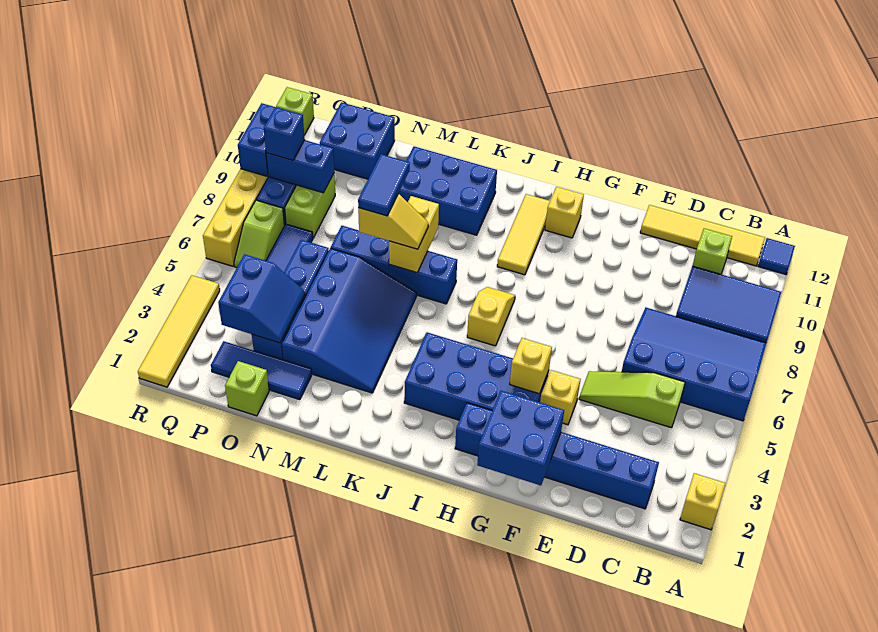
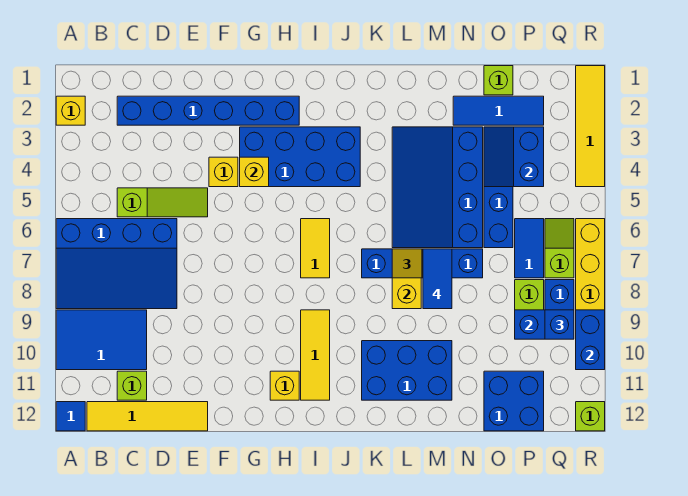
blue brick F1:G2 level 2 -> none
yellow slope I6:I7 level 1 top 6 -> yellow tile I6:I7 level 1

